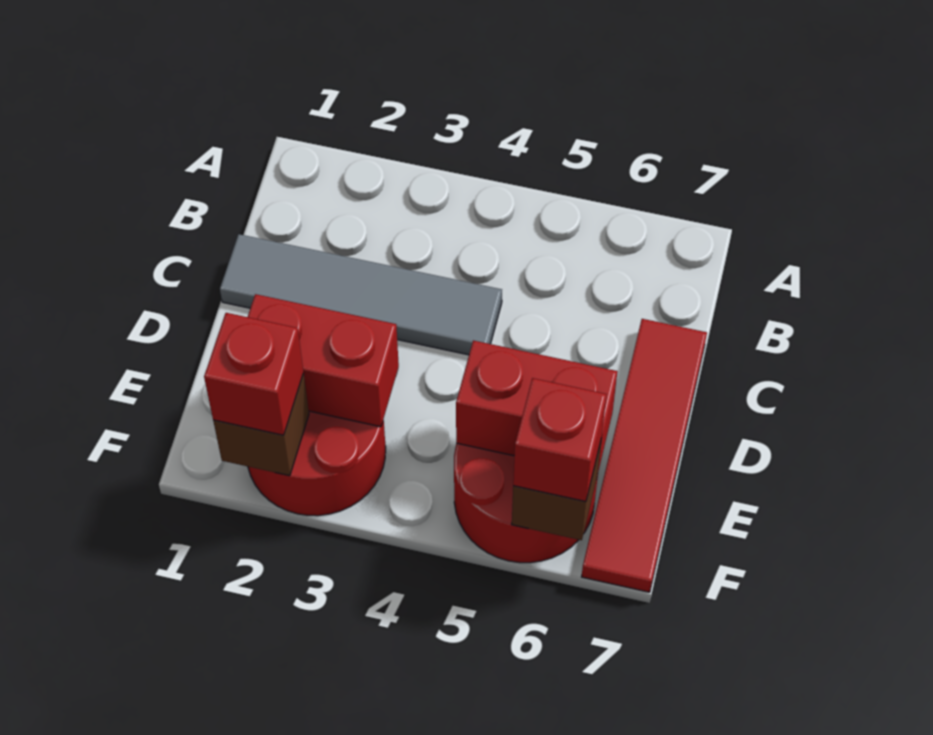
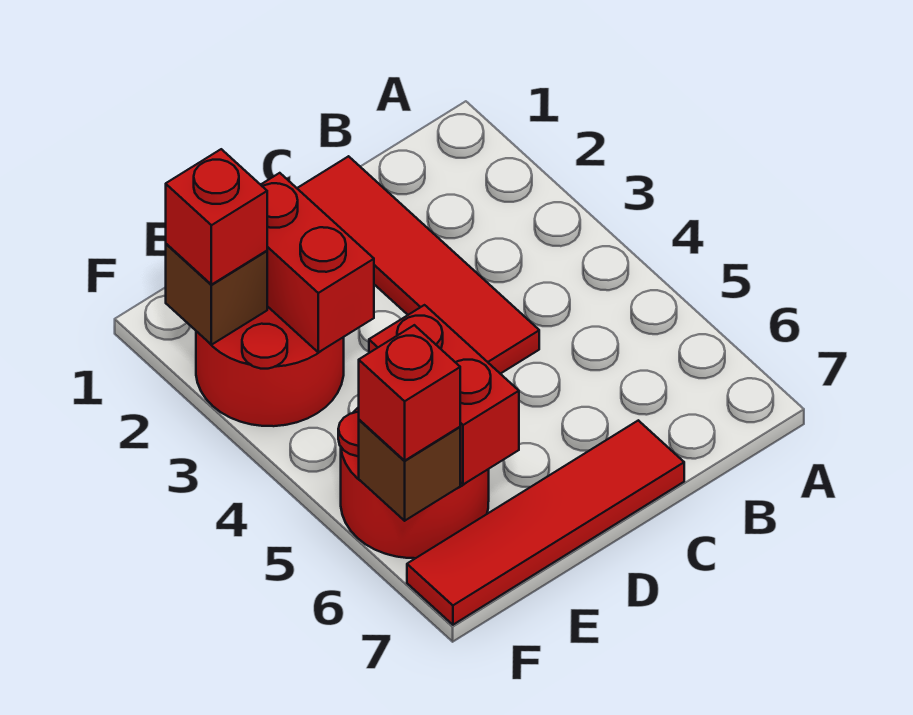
grey tile C1:C4 level 1 -> red tile C1:C4 level 1

